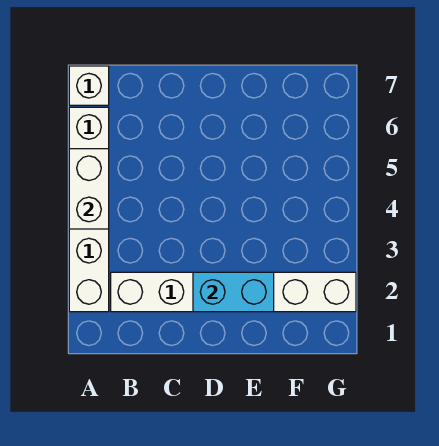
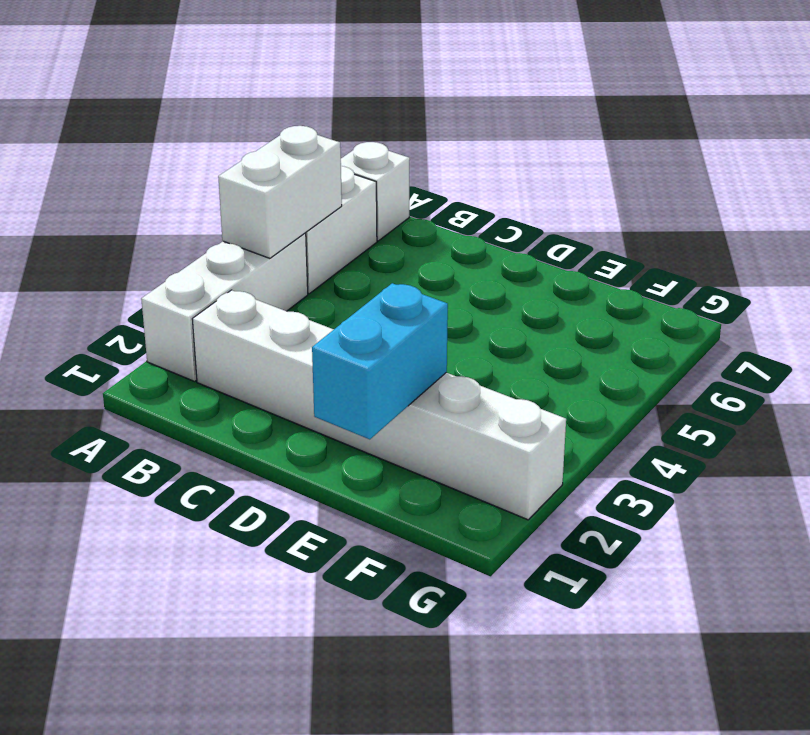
cyan brick D2:E2 level 2 -> cyan brick E1:E2 level 2

